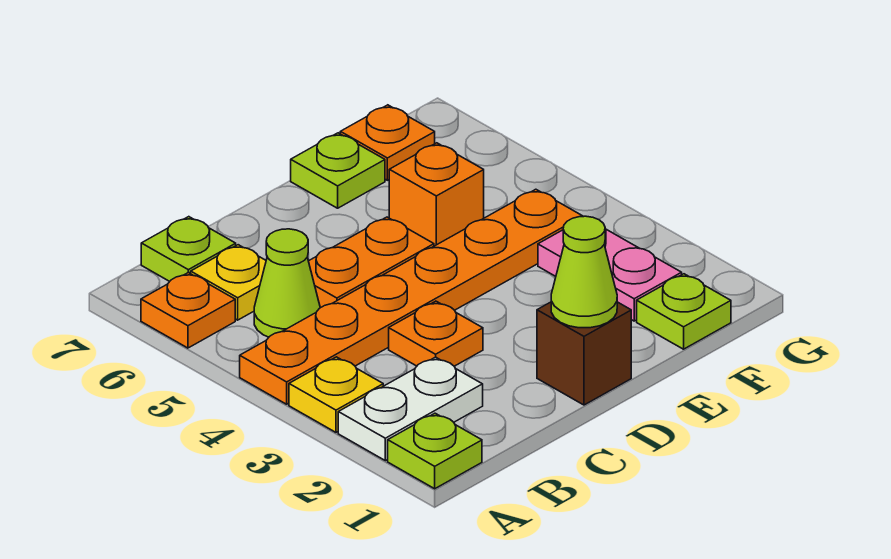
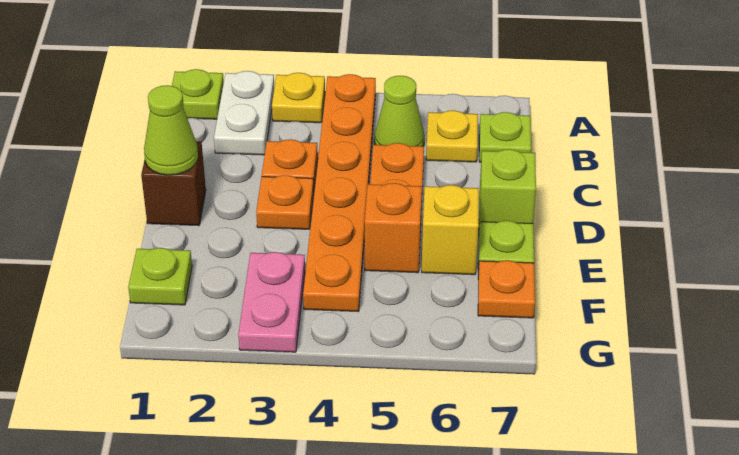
orange plate A6 level 1 -> orange plate D3 level 1
none -> lime brick D7 level 1
none -> yellow brick E6 level 1
pink plate F2:F3 level 1 -> pink plate F3:G3 level 1

